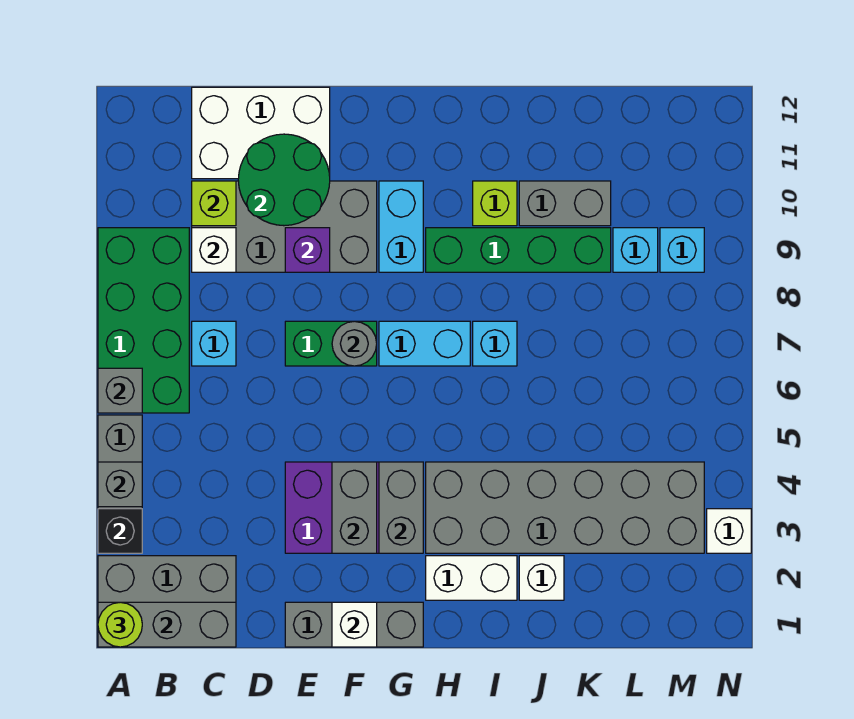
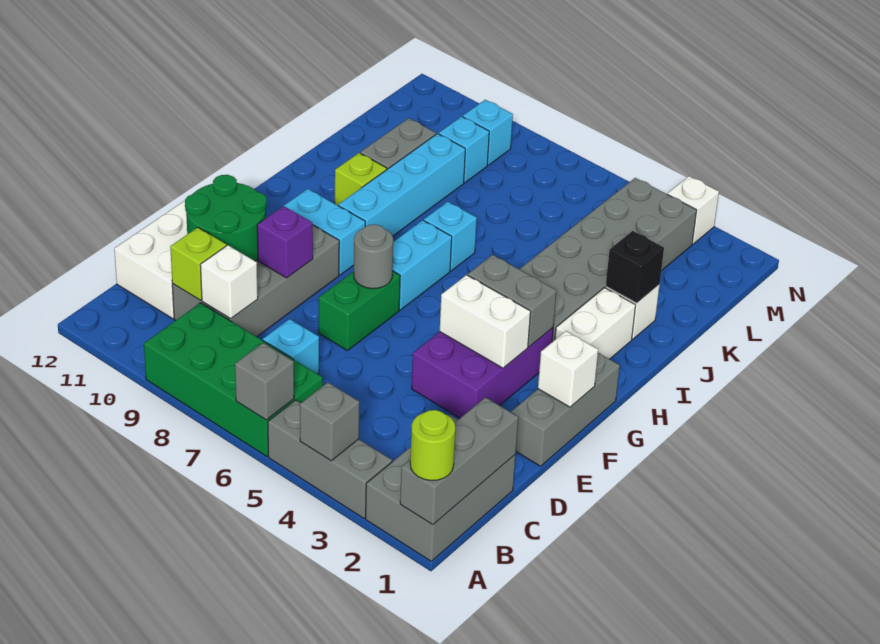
black brick A3 level 2 -> black brick J2 level 2
grey brick F3:F4 level 2 -> white brick F3:F4 level 2
green brick H9:K9 level 1 -> cyan brick H9:K9 level 1

